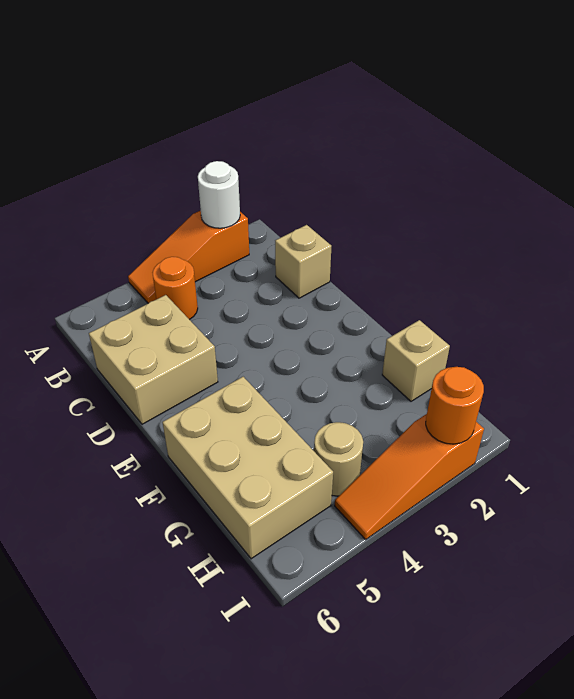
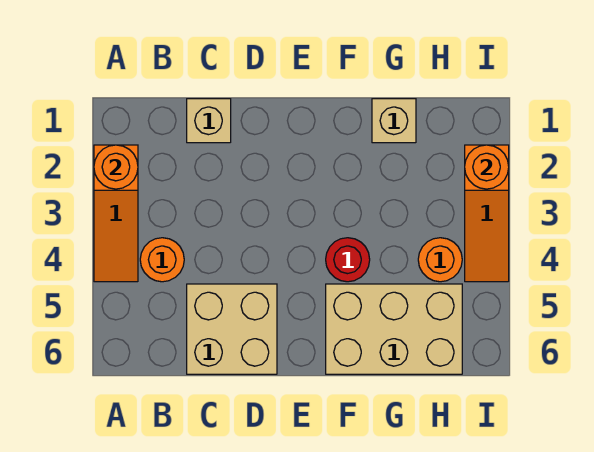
white round brick A2 level 2 -> orange round brick A2 level 2
none -> red round brick F4 level 1
tan round brick H4 level 1 -> orange round brick H4 level 1

